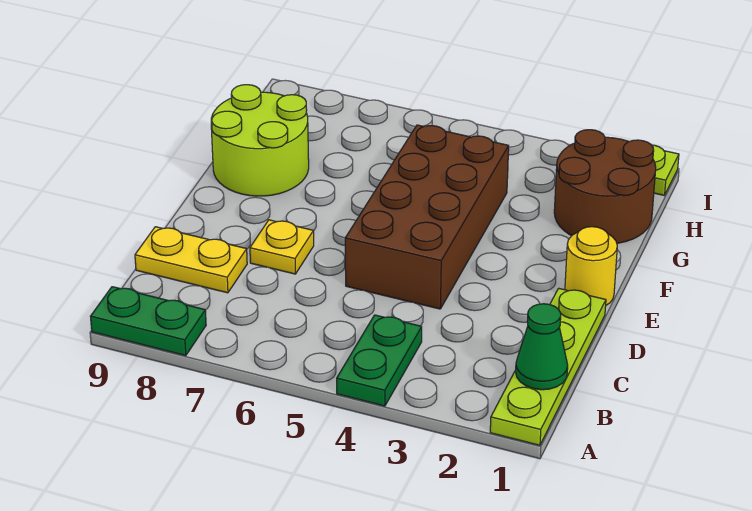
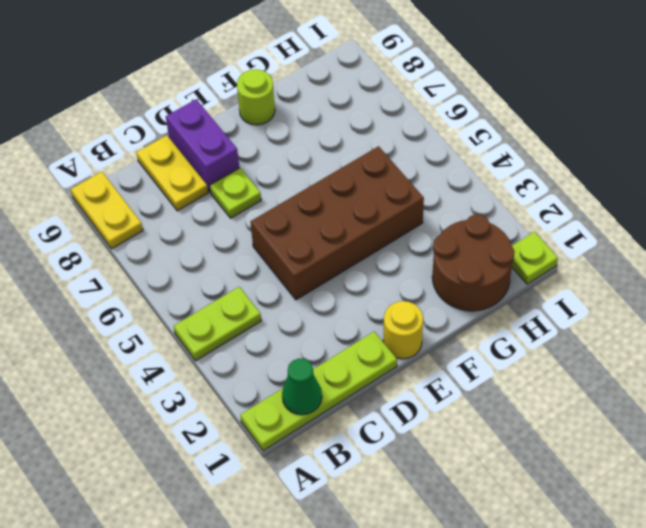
green plate A4:B4 level 1 -> lime plate A4:B4 level 1
green plate A8:A9 level 1 -> yellow plate A8:A9 level 1
yellow plate D7 level 1 -> lime plate D7 level 1
none -> purple brick D8:D9 level 1
lime round brick F8:G9 level 1 -> lime round brick F9 level 1

